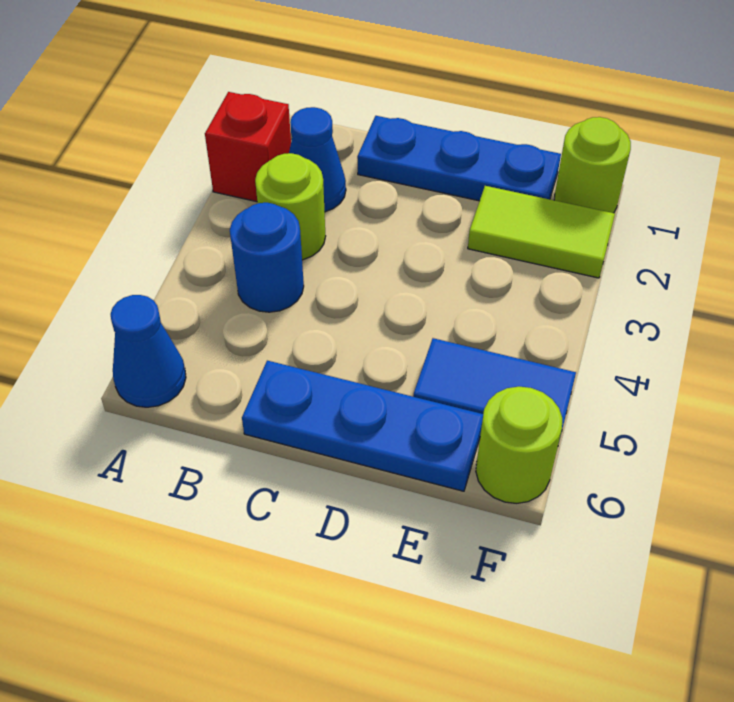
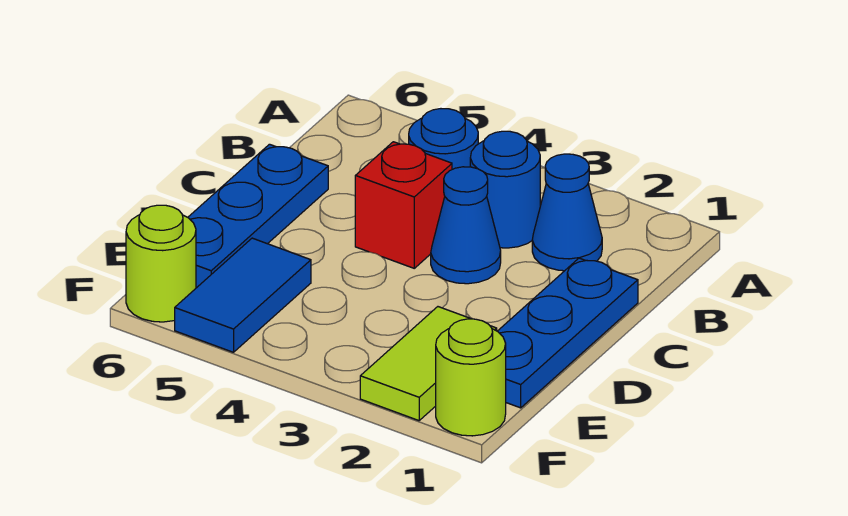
red brick A2 level 1 -> red brick C4 level 1
blue cone A6 level 1 -> blue cone C3 level 1
lime round brick B3 level 1 -> blue round brick B3 level 1

